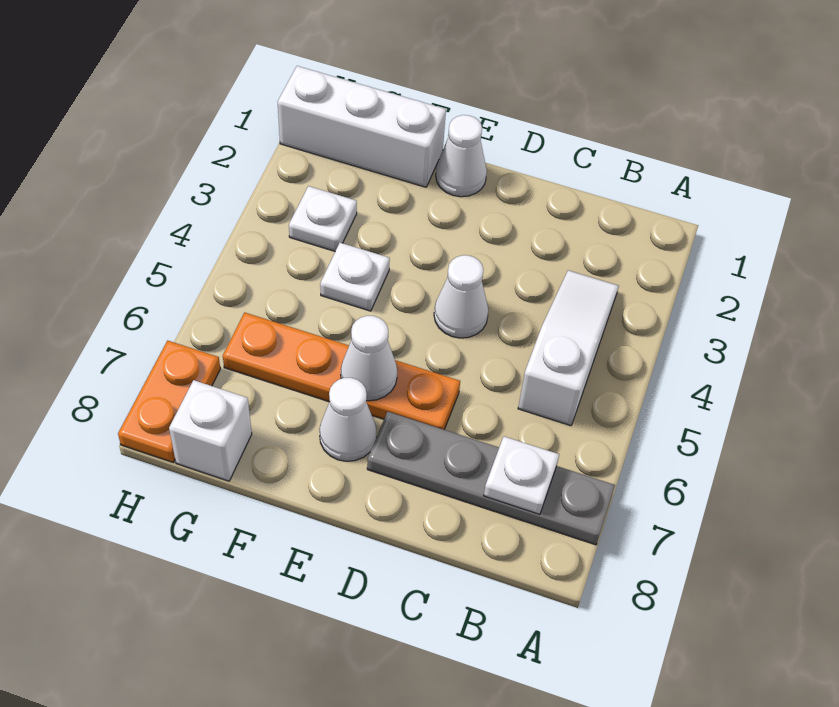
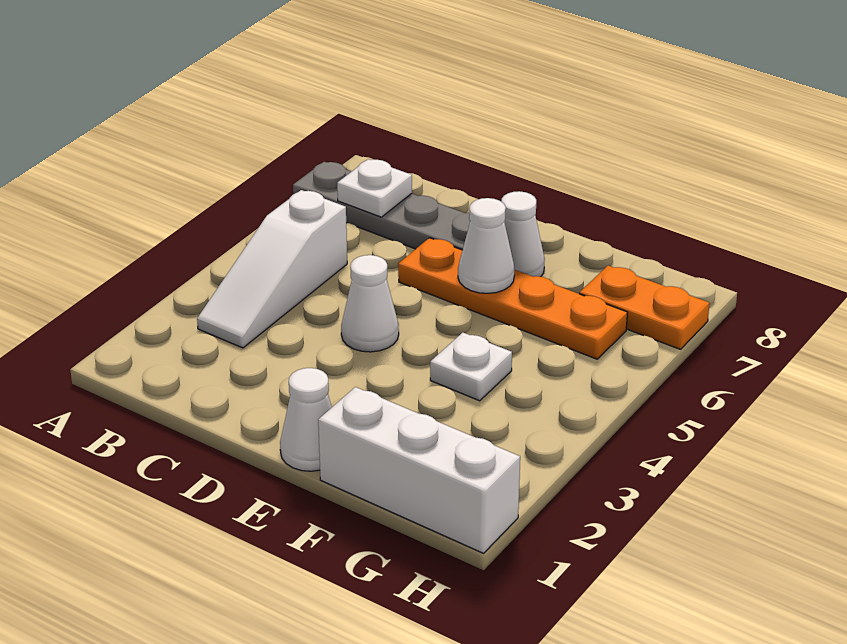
white plate G3 level 1 -> none
white brick G8 level 1 -> none
orange plate H7:H8 level 1 -> orange plate G7:H7 level 1

